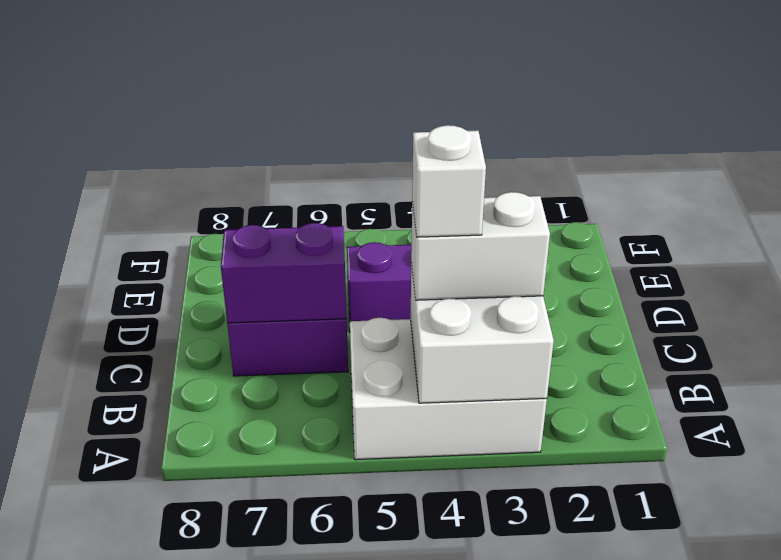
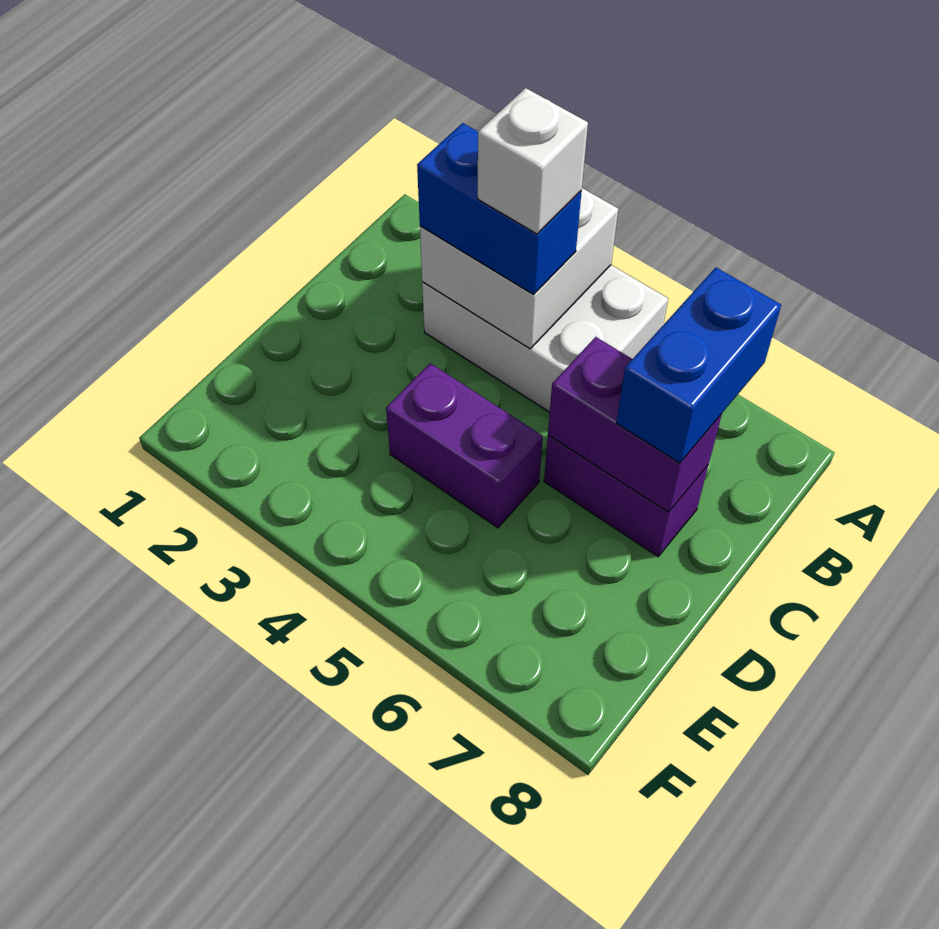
white brick B3:B4 level 3 -> blue brick B3:B4 level 3
none -> blue brick B7:C7 level 3

